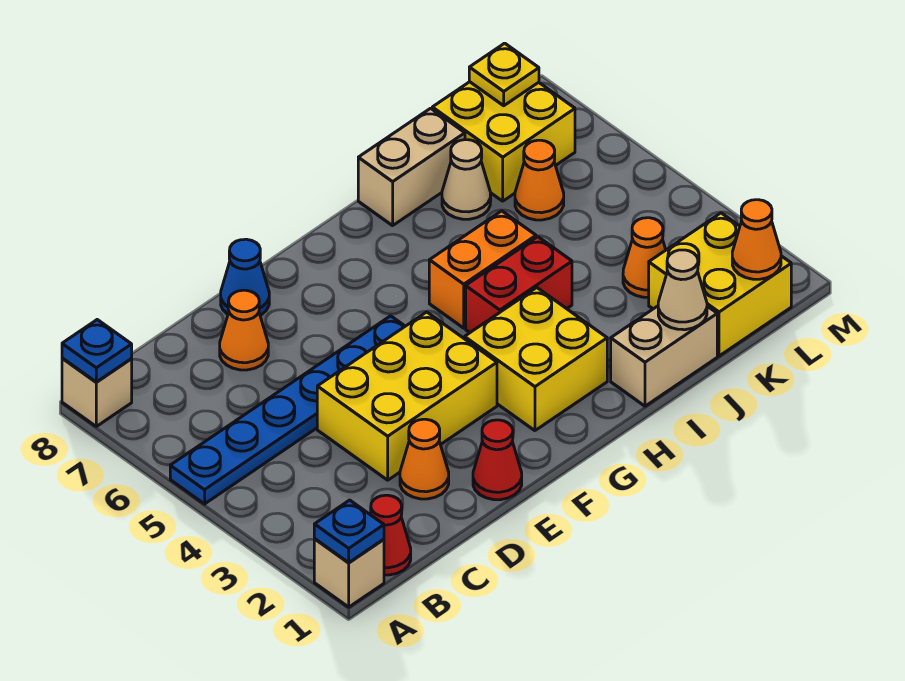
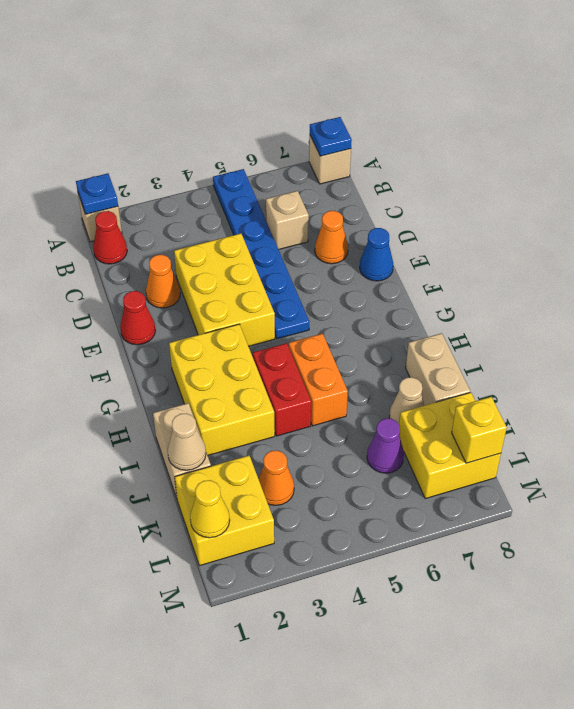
none -> tan brick C6 level 1
yellow brick G2:H3 level 1 -> yellow brick G2:I3 level 1
orange cone K6 level 1 -> purple cone K6 level 1
orange cone L1 level 2 -> yellow cone L1 level 2
yellow plate L8 level 2 -> yellow brick L8 level 2

